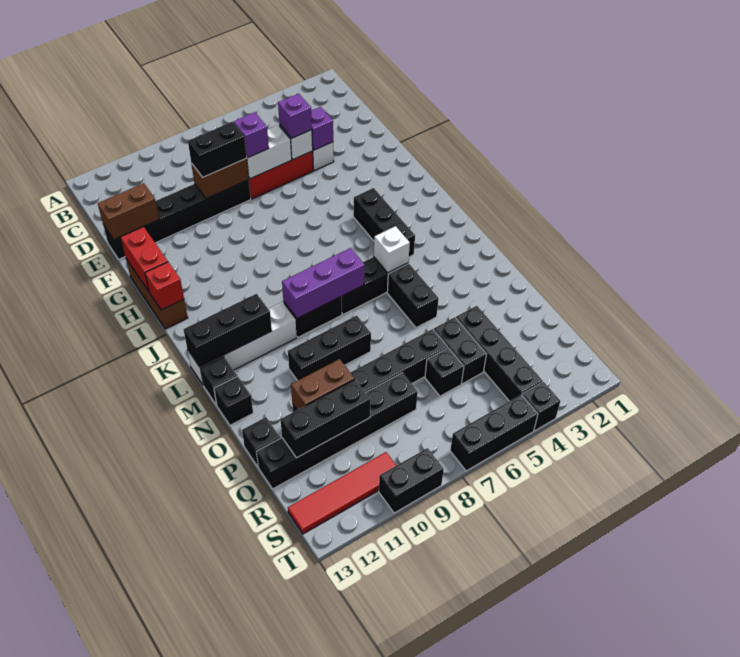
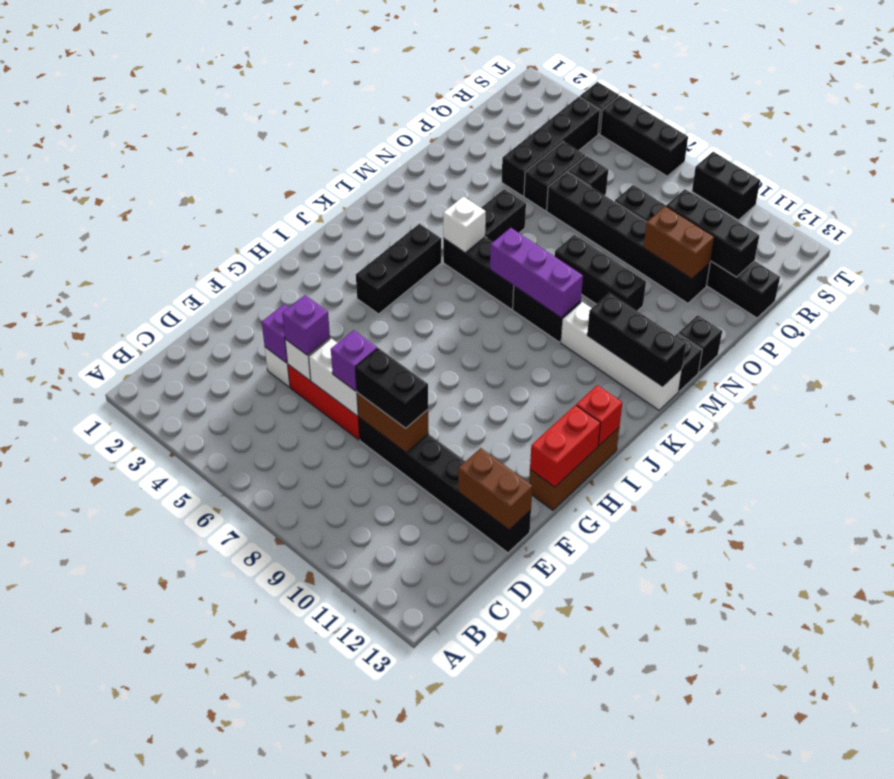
black brick P13 level 1 -> none
red tile S10:S13 level 1 -> none

